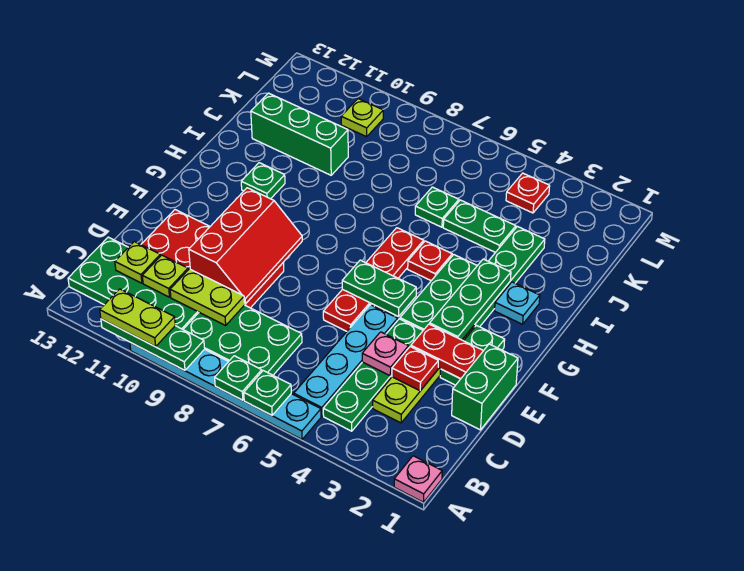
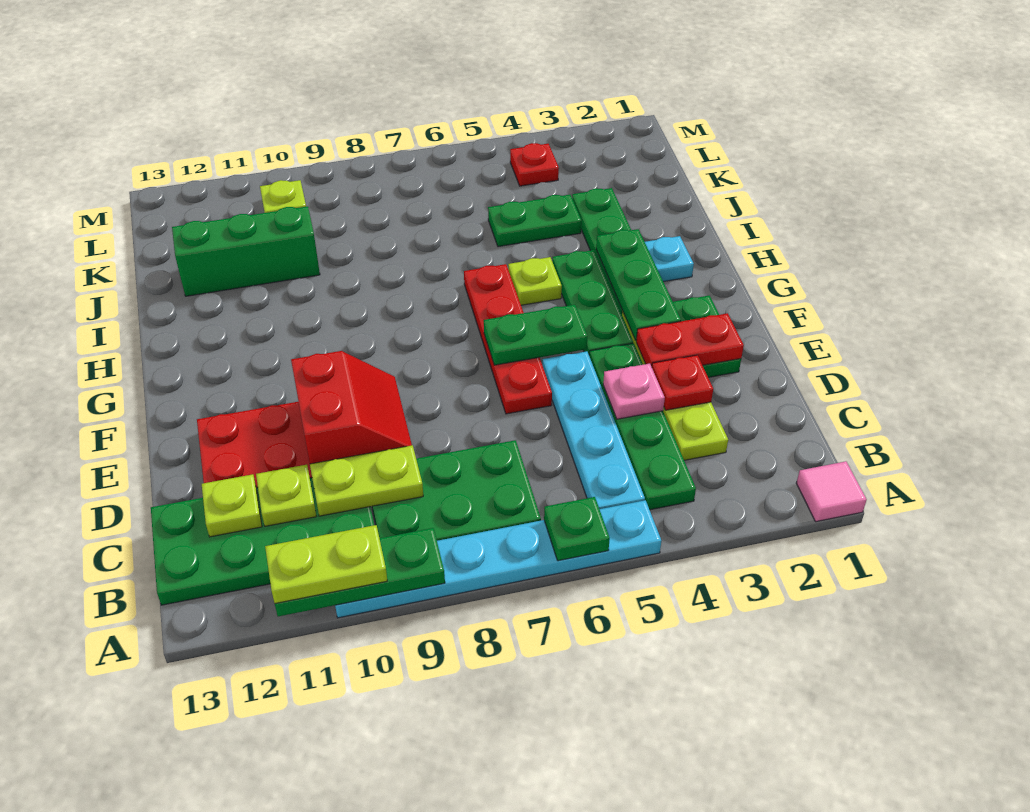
pink plate A1 level 1 -> pink tile A1 level 1
green plate A7 level 2 -> none
green brick D1:E1 level 1 -> none
red slope D9:F10 level 2 top 10 -> red slope D9:E10 level 2 top 10
red plate H5 level 1 -> lime plate H5 level 1
green plate H11 level 1 -> none
green plate J6 level 1 -> none

